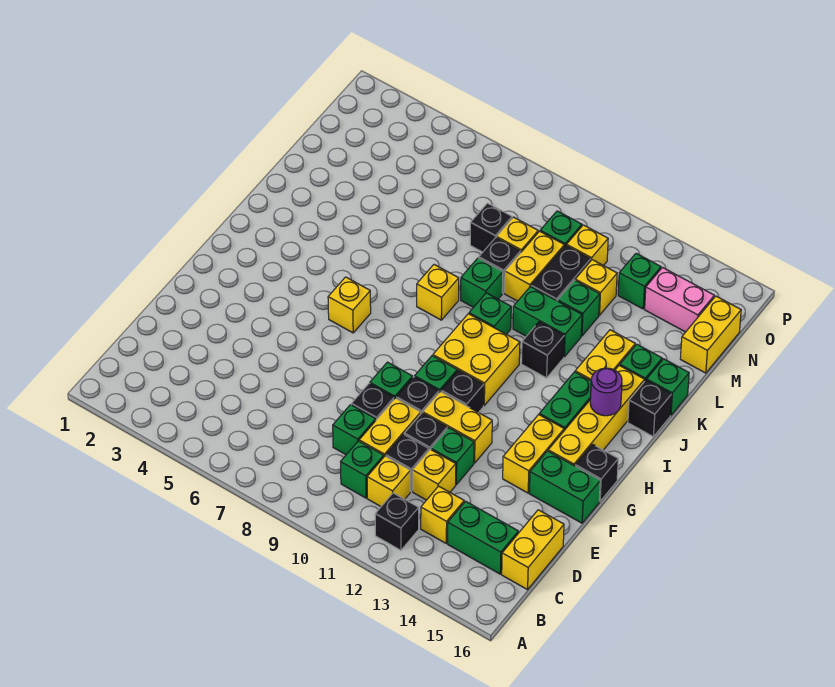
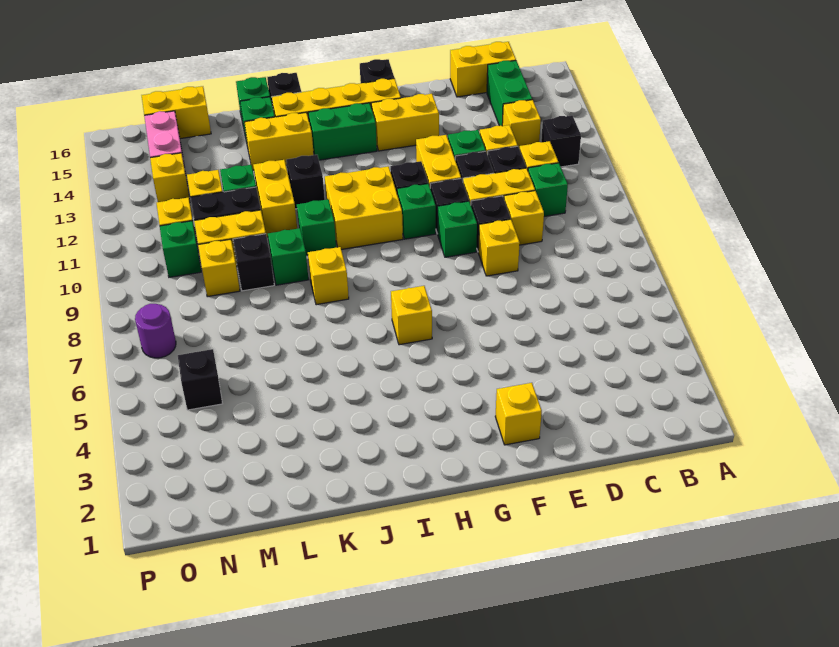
green brick D9 level 1 -> yellow brick D9 level 1
none -> yellow brick E8 level 1
none -> yellow brick F2 level 1
green brick F15:F16 level 1 -> none
purple round brick I15 level 2 -> purple round brick O7 level 1
green brick K11:K12 level 1 -> yellow brick K11:K12 level 1
black brick M8 level 1 -> black brick N5 level 1
green brick N13 level 1 -> yellow brick N13 level 1

